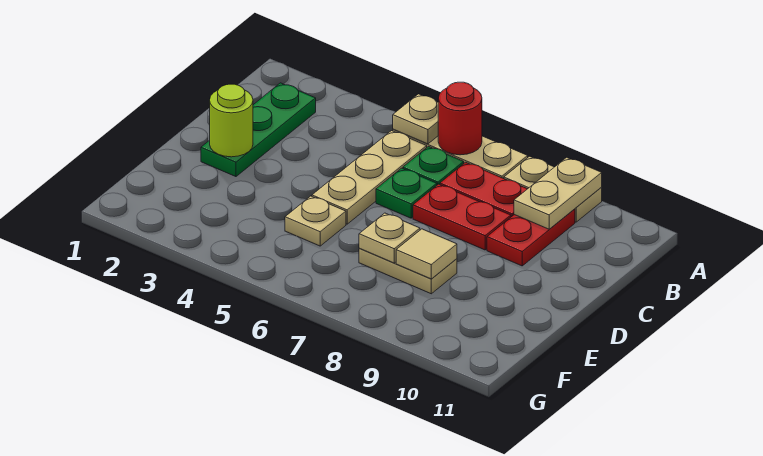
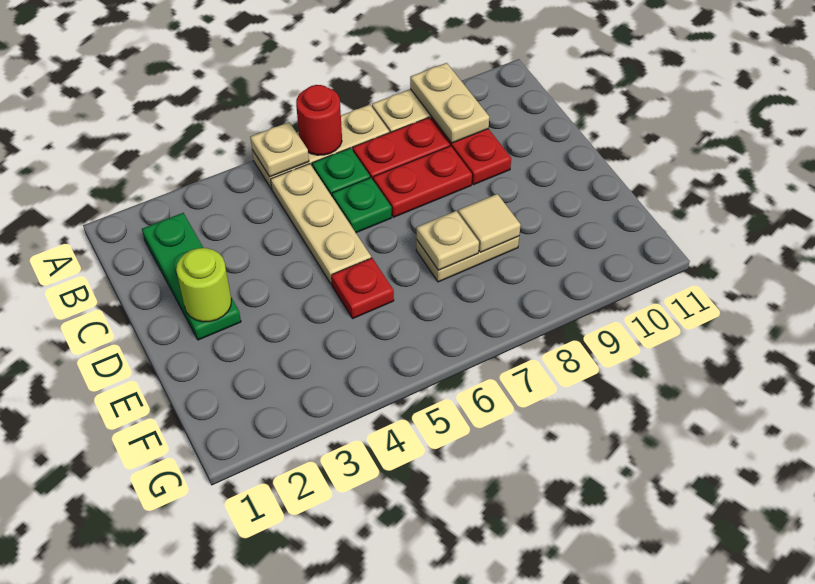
tan plate E5 level 1 -> red plate E5 level 1

